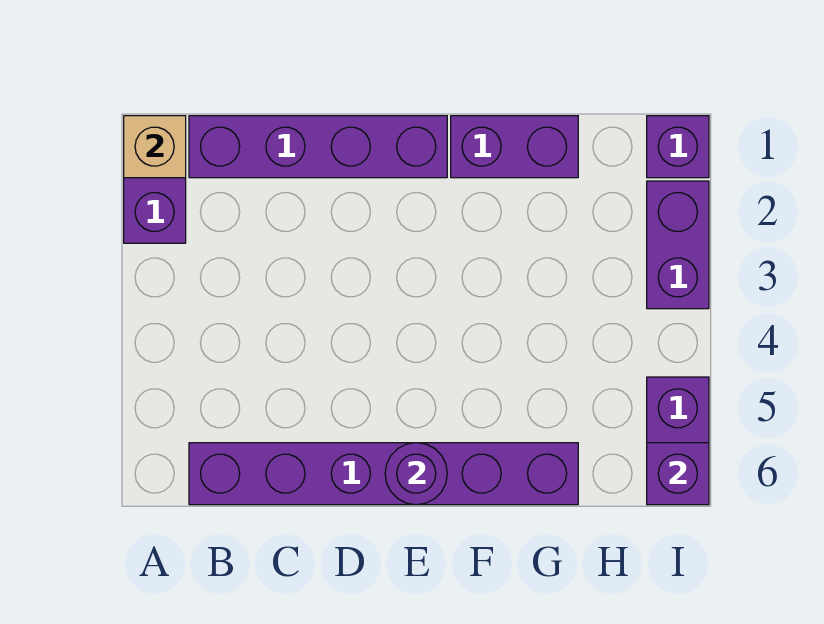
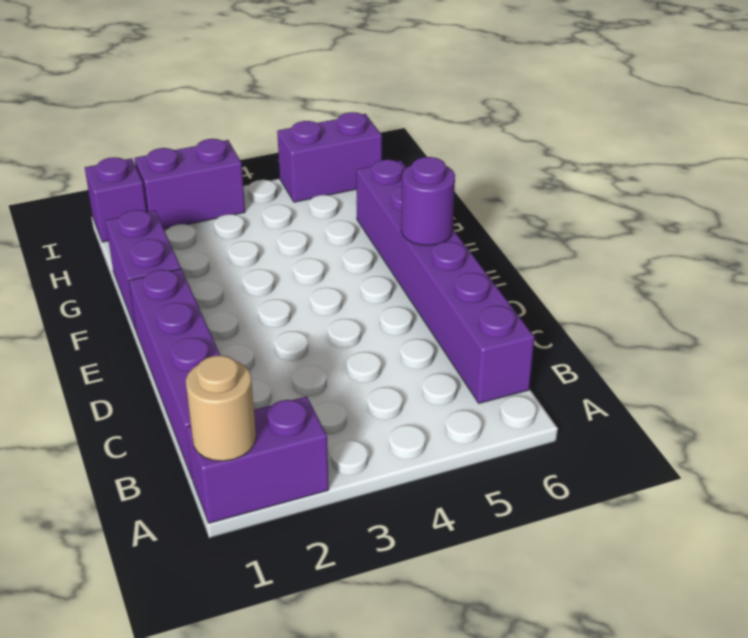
tan brick A1 level 2 -> tan round brick A1 level 2
purple brick I6 level 2 -> none

